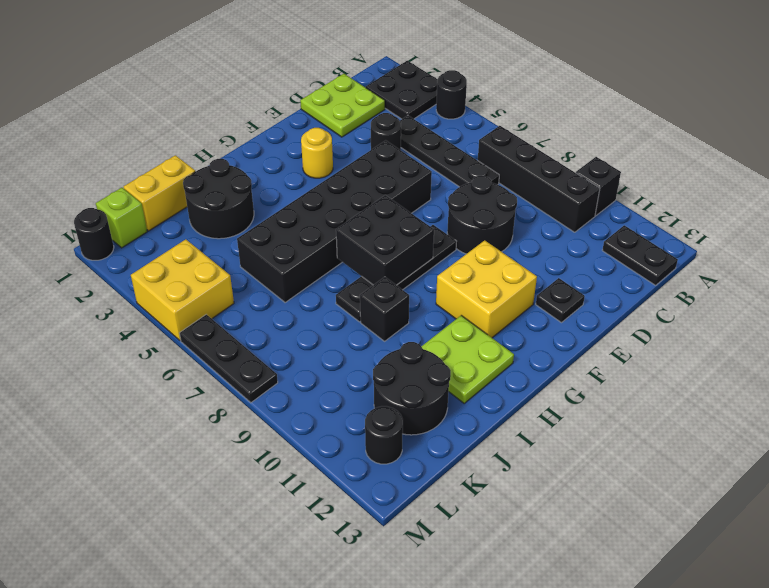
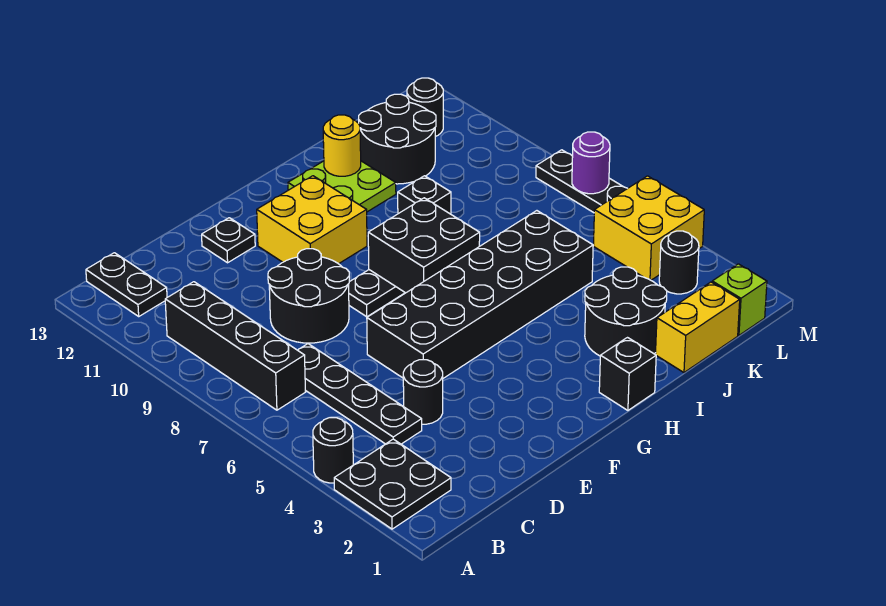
black brick A10 level 1 -> black brick H1 level 1
lime plate C1:D2 level 1 -> none
yellow round brick F3 level 1 -> yellow round brick I12 level 2
black round brick M1 level 1 -> black round brick L3 level 1
none -> purple round brick M7 level 2

